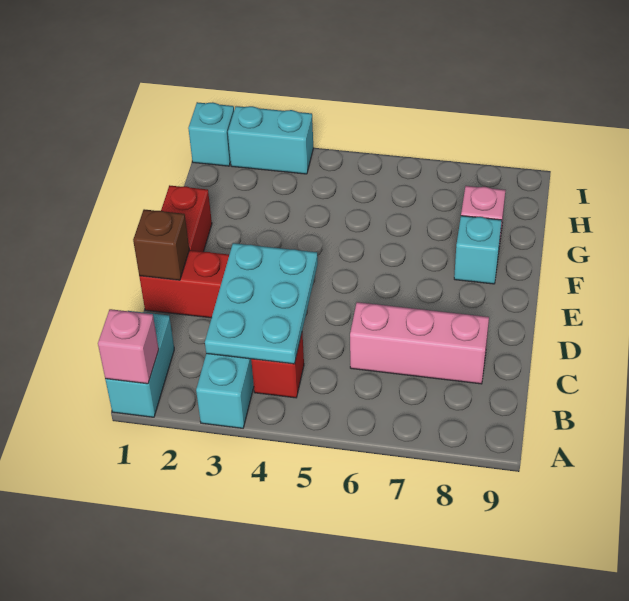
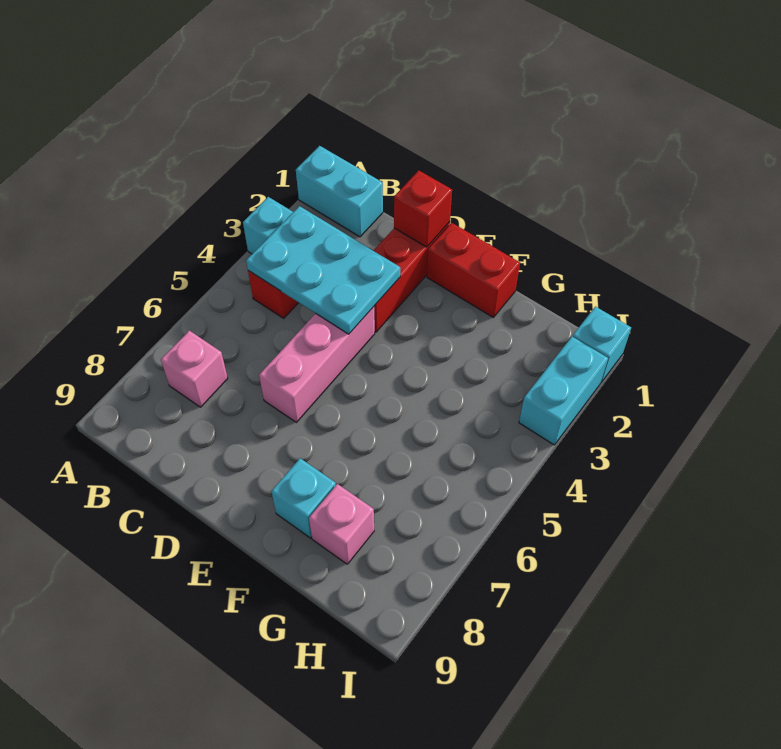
pink brick A1 level 2 -> pink brick B7 level 1
pink brick C6:C8 level 1 -> pink brick D4:D6 level 1
brown brick D1 level 2 -> red brick D1 level 2

